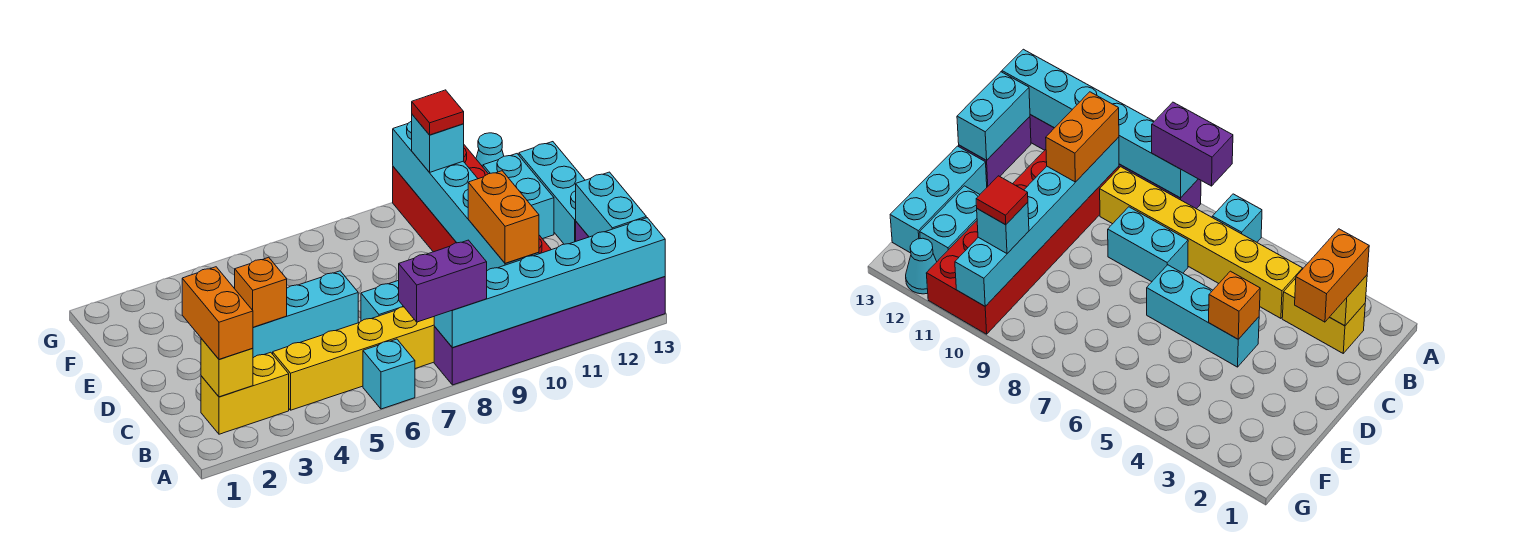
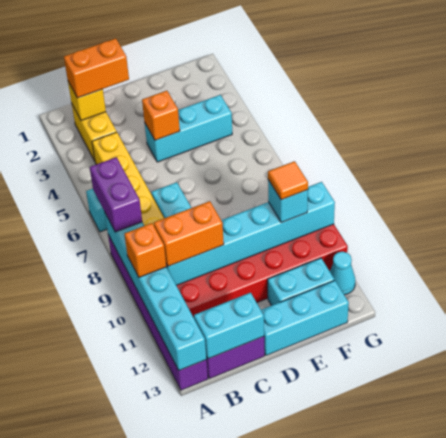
none -> orange brick A10 level 3
cyan brick D4:D6 level 1 -> cyan brick D4:F4 level 1
red tile F10 level 4 -> orange tile F10 level 4

